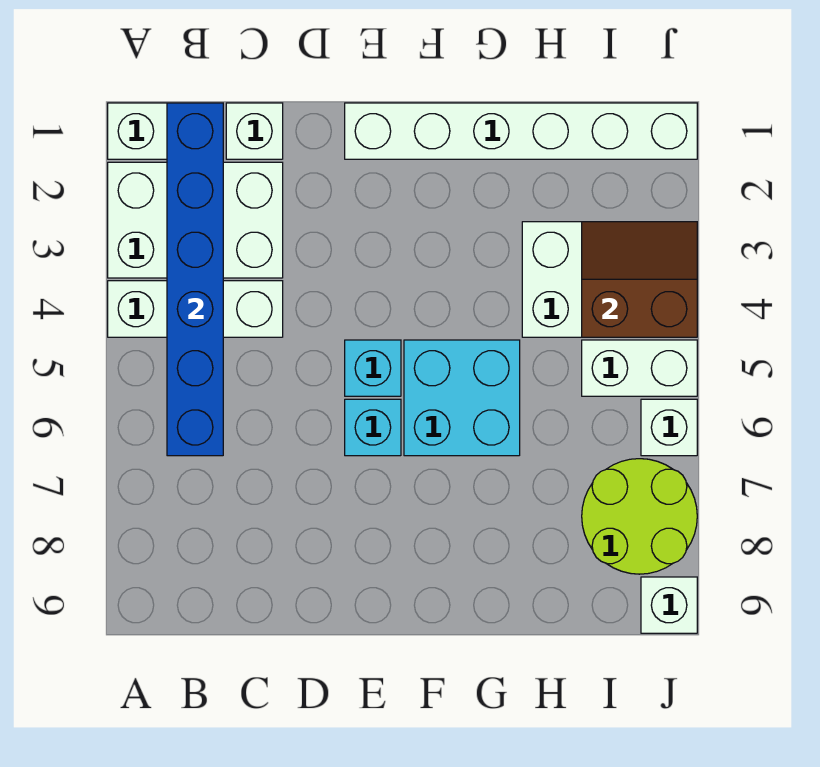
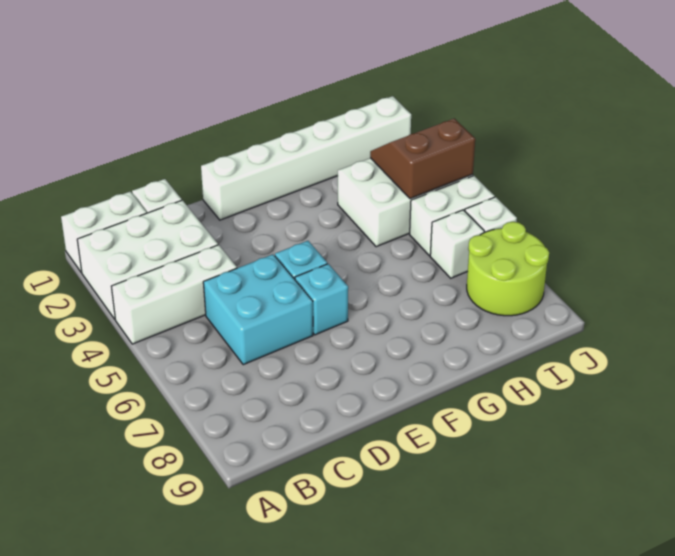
blue brick B1:B6 level 2 -> none
cyan brick F5:G6 level 1 -> cyan brick C5:D6 level 1
white brick J9 level 1 -> white brick I6 level 1

